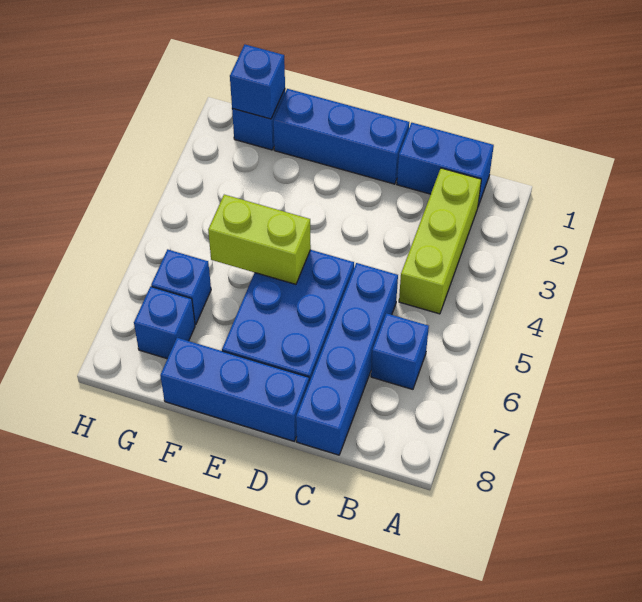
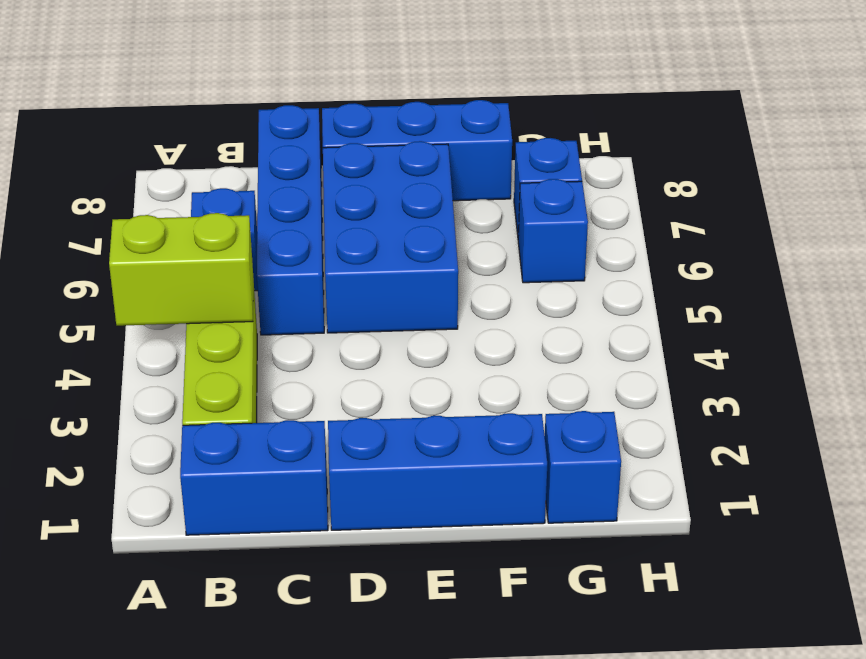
lime brick E5:F5 level 2 -> lime brick A4:B4 level 2
blue brick G1 level 2 -> none

